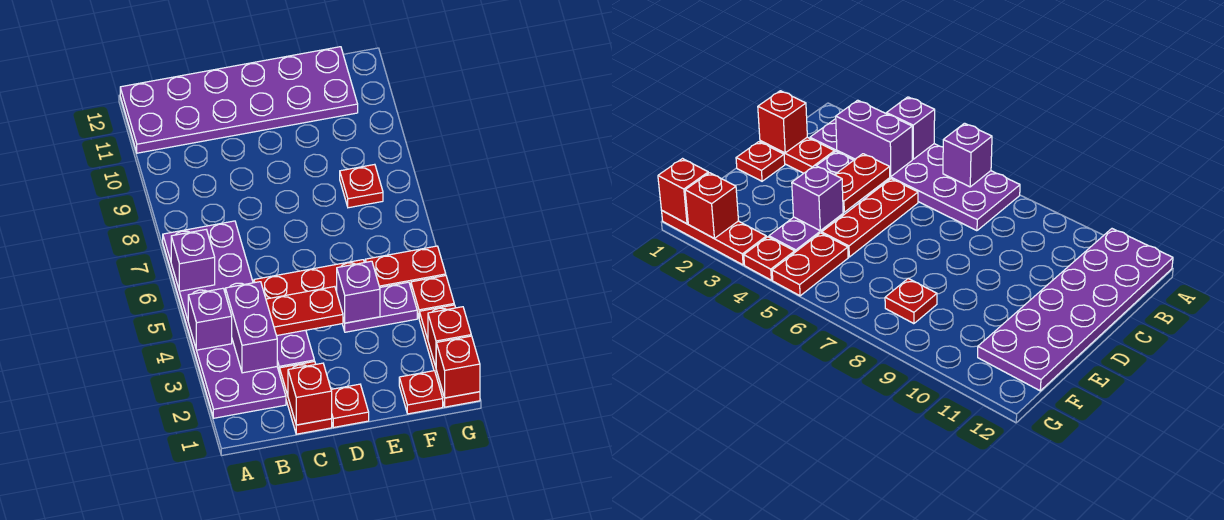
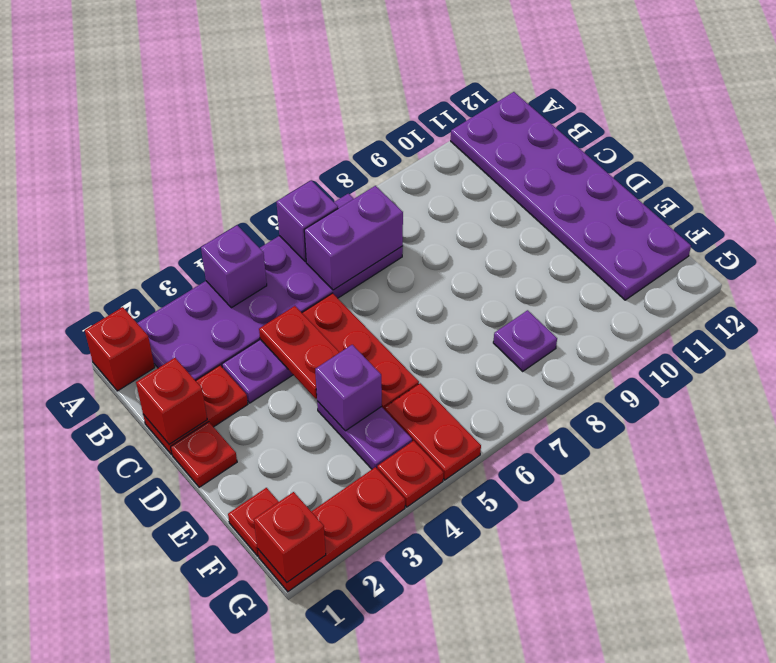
purple brick B3:B4 level 2 -> purple brick B6:B7 level 2
red plate F8 level 1 -> purple plate F8 level 1
red brick G2 level 2 -> red brick A1 level 1

